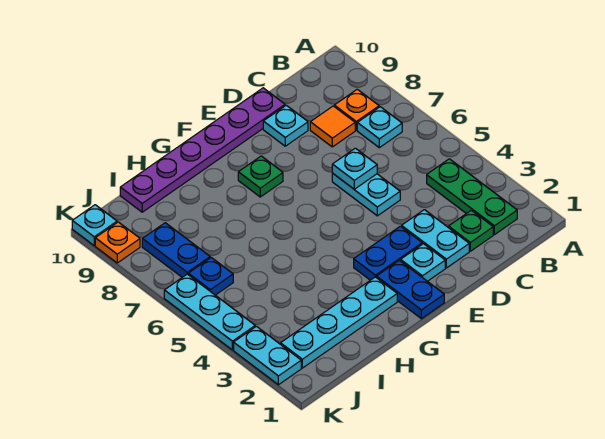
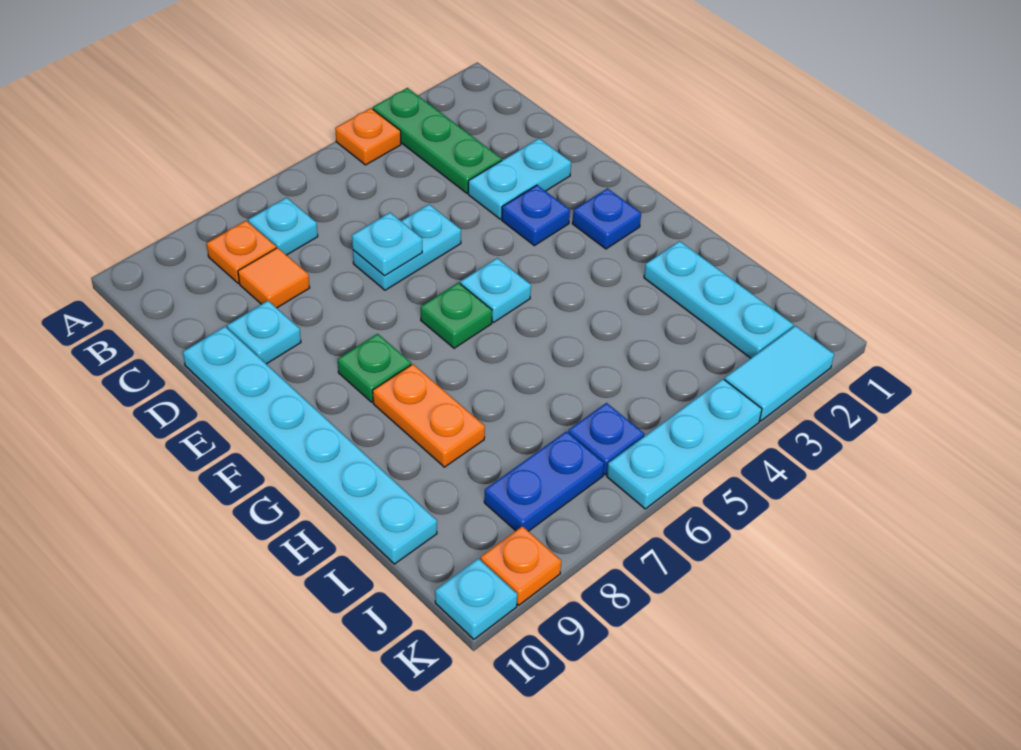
none -> orange plate A4 level 1
green plate B2:B4 level 1 -> green plate A3:C3 level 1
green plate C2 level 1 -> green plate F6 level 1
purple plate D10:I10 level 1 -> cyan plate D10:I10 level 1
cyan plate E2 level 1 -> cyan plate F5 level 1
blue plate E3:F3 level 1 -> blue plate E3 level 1
blue plate F1:F2 level 1 -> blue plate F2 level 1
cyan plate G2:J2 level 1 -> cyan plate H2:J2 level 1
none -> orange plate G8:H8 level 1
cyan plate K2:K3 level 1 -> cyan tile K2:K3 level 1

